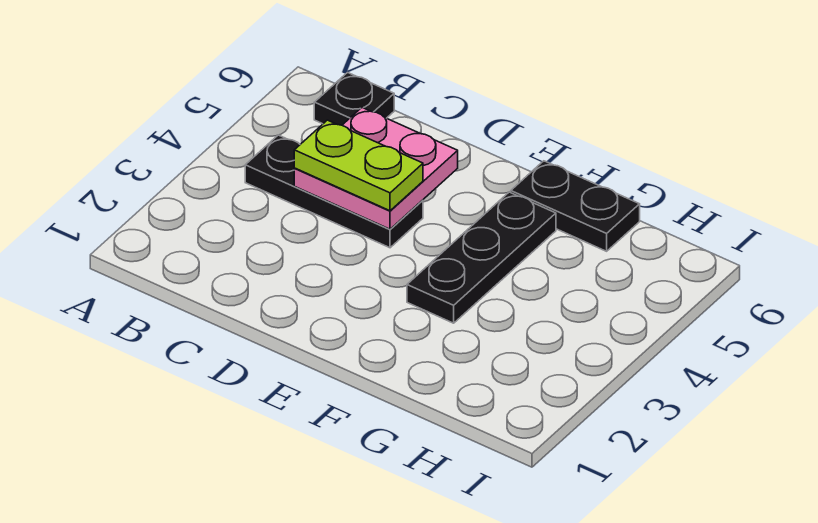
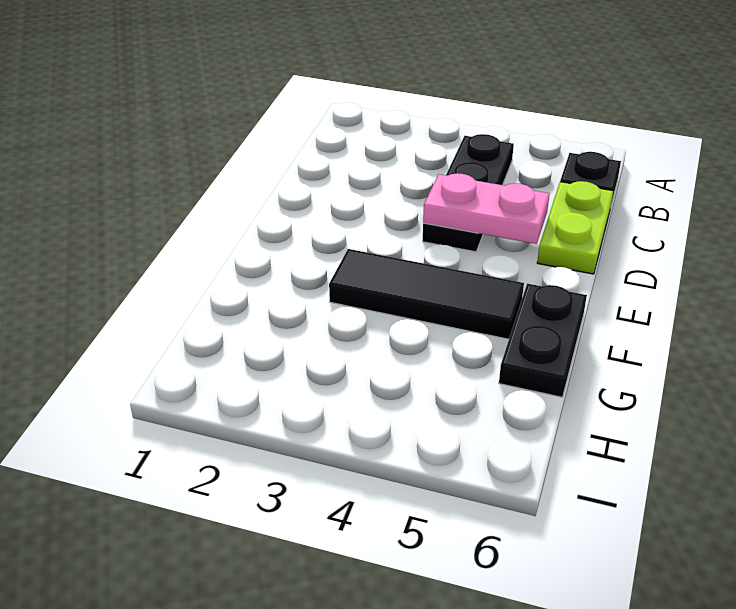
pink plate C4:D5 level 2 -> pink plate D4:D5 level 2
lime plate C4:D4 level 3 -> lime plate C6:D6 level 1
black plate F3:F5 level 1 -> black tile F3:F5 level 1

